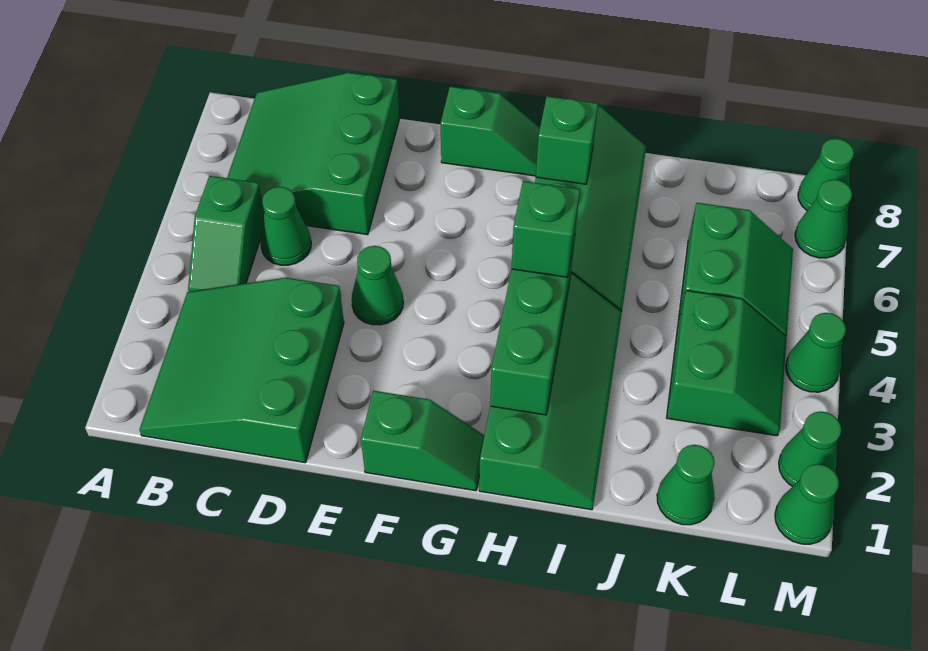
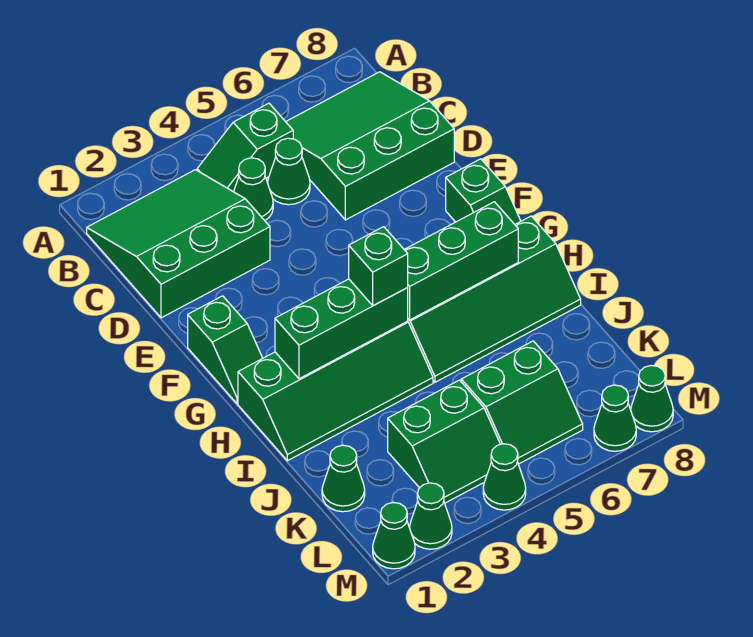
green cone E4 level 1 -> green cone C4 level 1
green brick H7 level 2 -> green brick H5:H7 level 2

